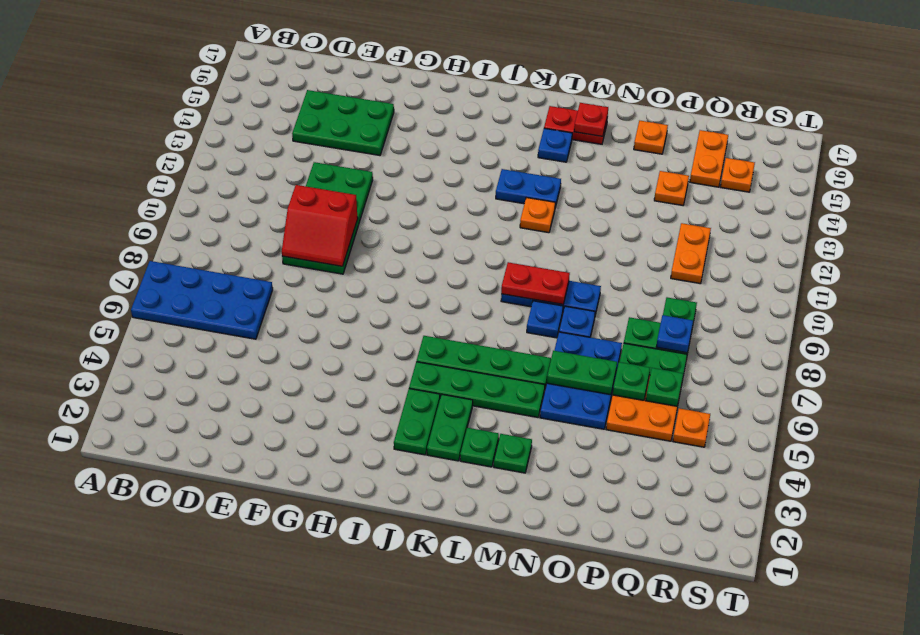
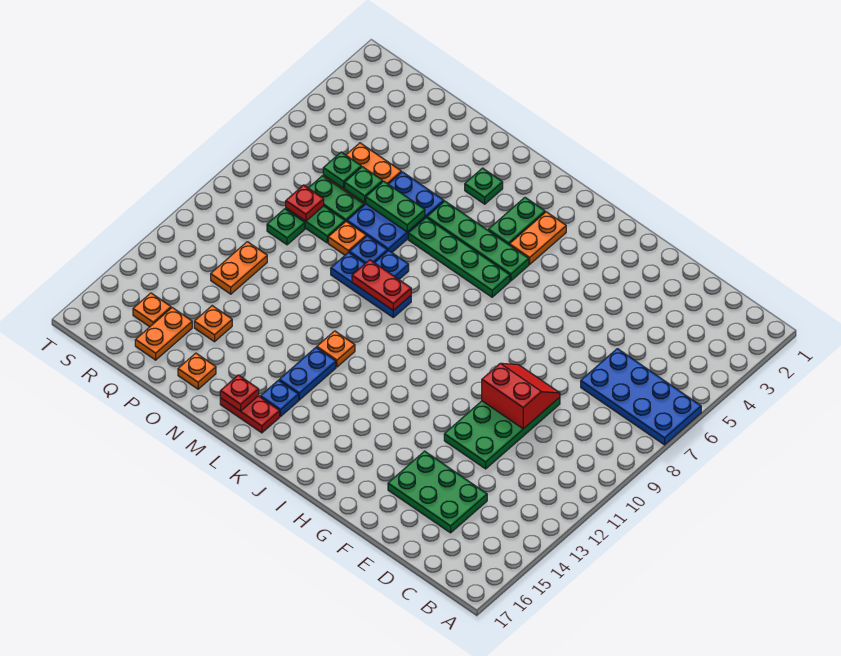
green plate J3:J4 level 1 -> orange plate J3:J4 level 1
blue plate K13:L13 level 1 -> blue plate L13:L14 level 1
green plate L3 level 1 -> none
blue plate Q8 level 2 -> red plate Q8 level 2
orange plate R5 level 1 -> orange plate O8 level 1

